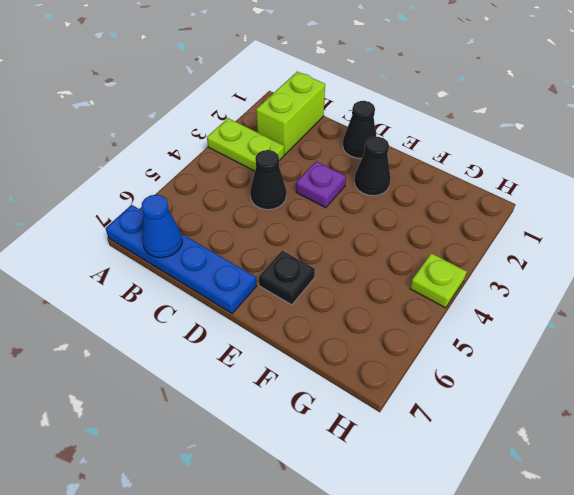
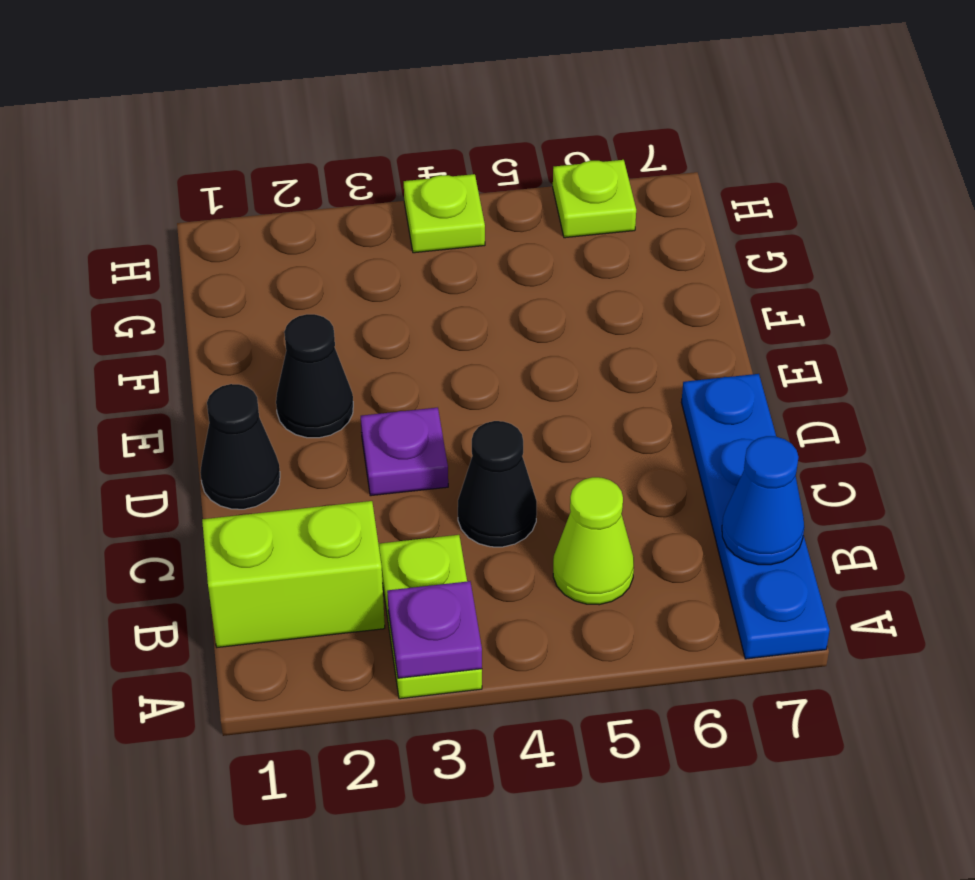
none -> purple plate A3 level 2
none -> lime cone B5 level 1
black plate E6 level 1 -> none
none -> lime plate H6 level 1

